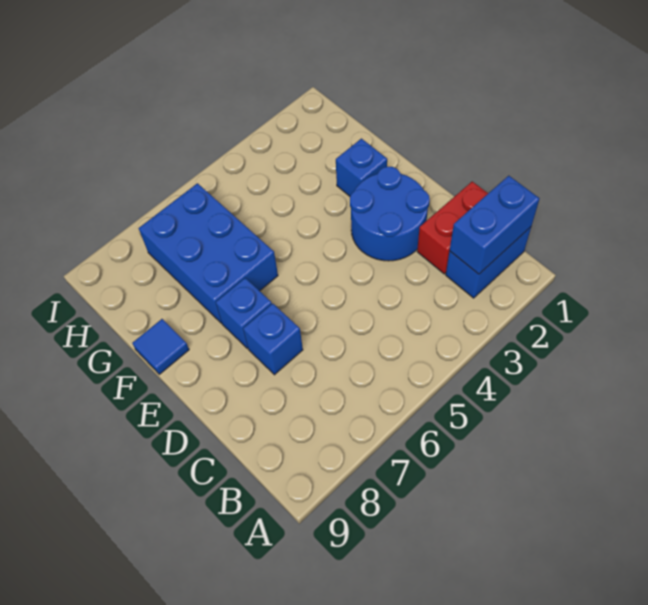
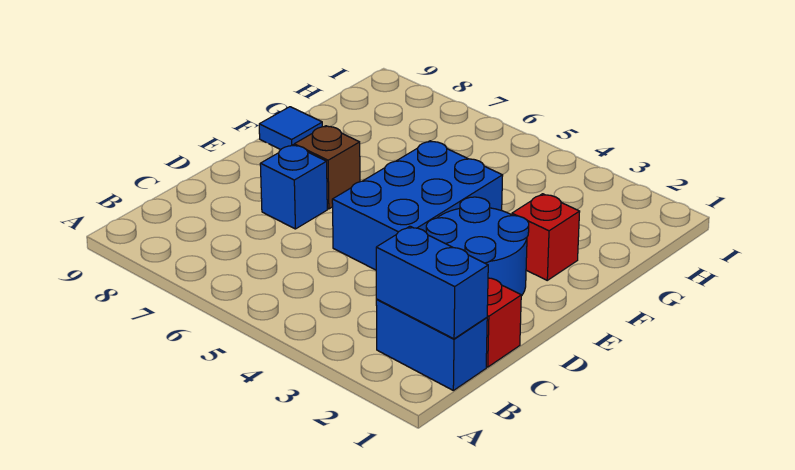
blue brick E7 level 1 -> brown brick E7 level 1
blue brick F2 level 1 -> red brick F2 level 1
blue brick F6:H7 level 1 -> blue brick D4:F5 level 1

